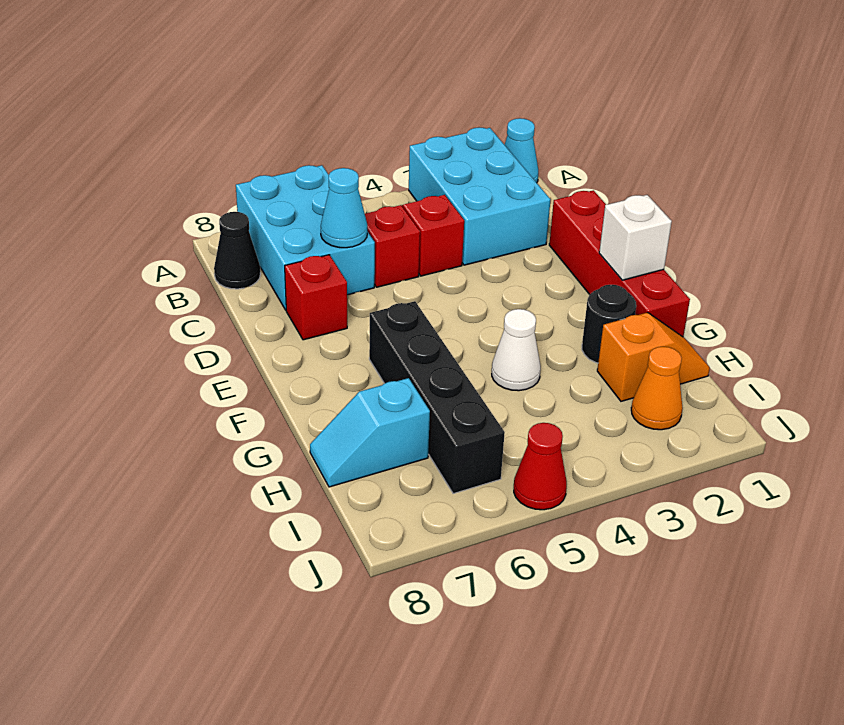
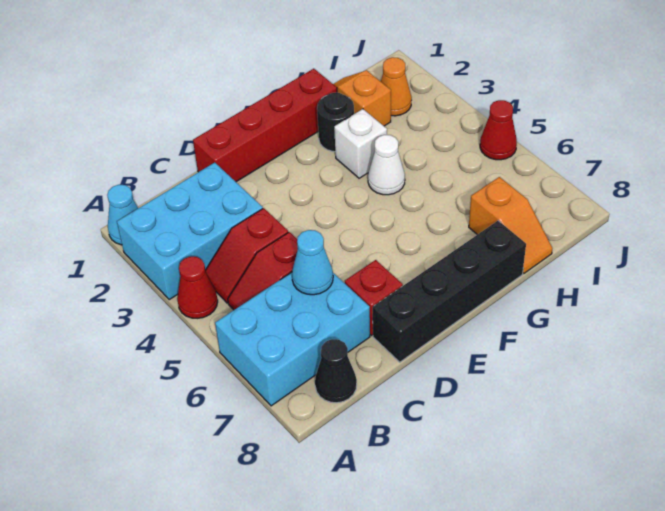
none -> red cone A4 level 1
white brick F1 level 2 -> white brick G3 level 1
black brick F6:I6 level 1 -> black brick D8:G8 level 1
cyan slope H7:H8 level 1 top 7 -> orange slope H7:H8 level 1 top 7

